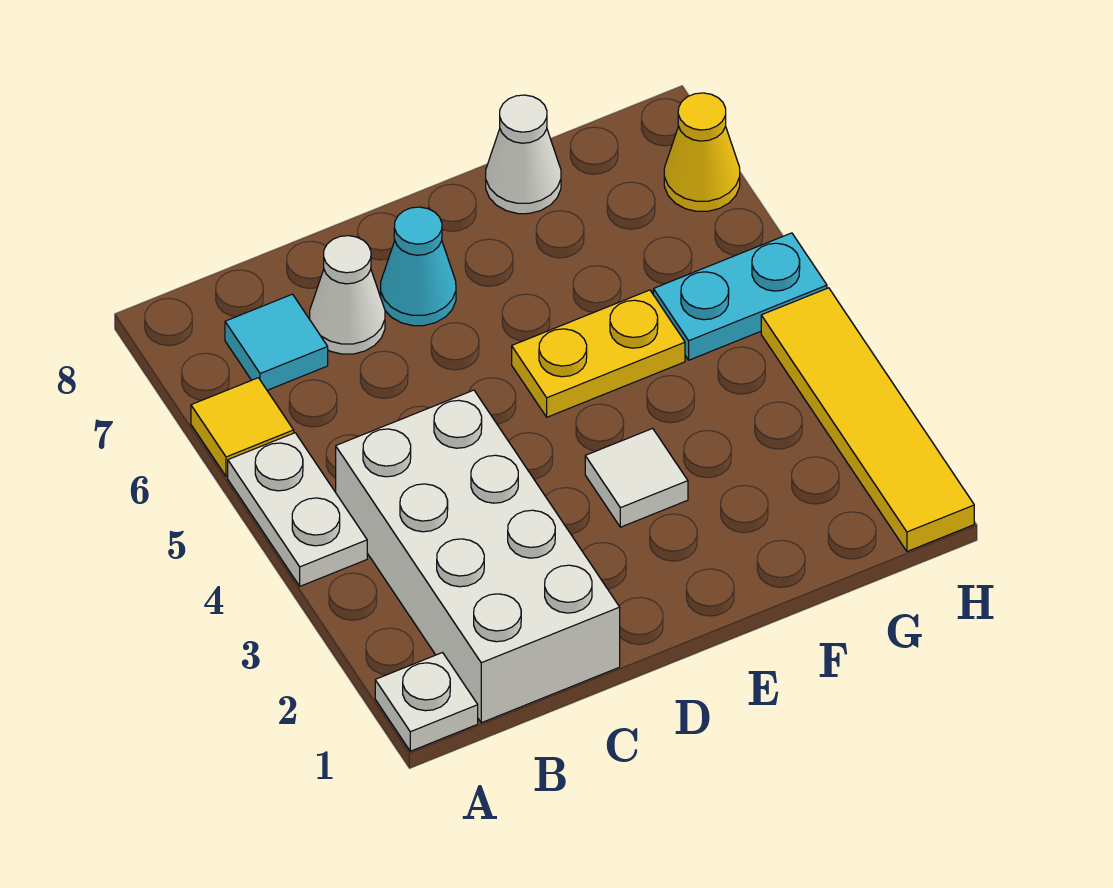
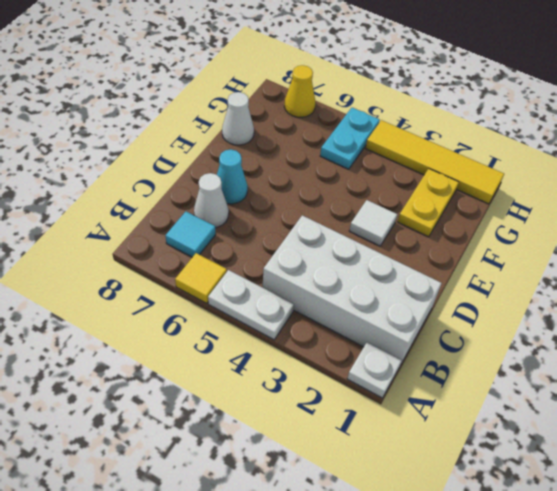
yellow plate E5:F5 level 1 -> yellow plate F2:G2 level 1

